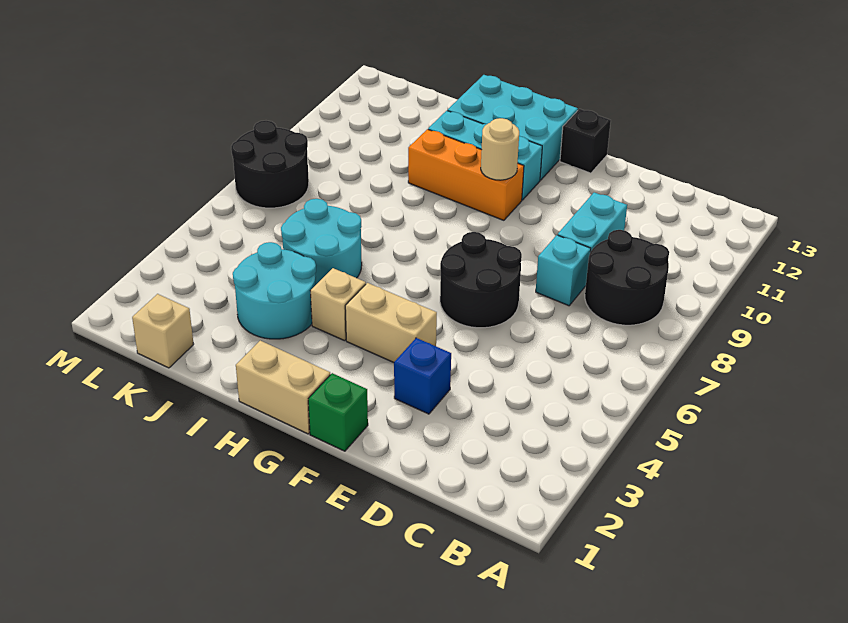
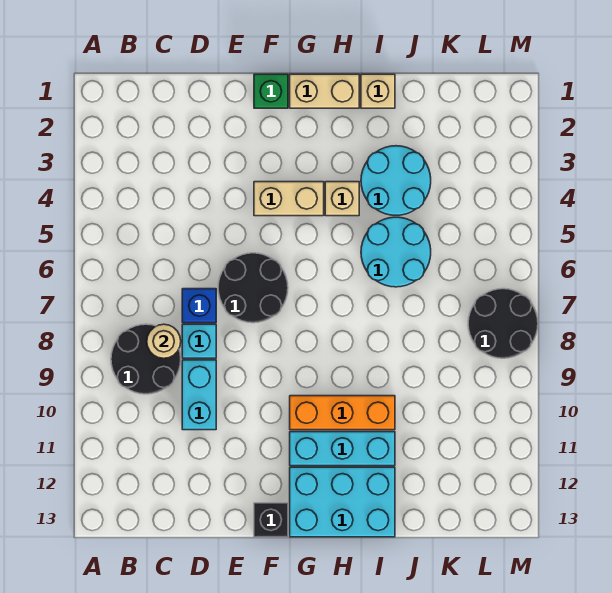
blue brick E3 level 1 -> blue brick D7 level 1
tan round brick G10 level 2 -> tan round brick C8 level 2
tan brick K1 level 1 -> tan brick I1 level 1

